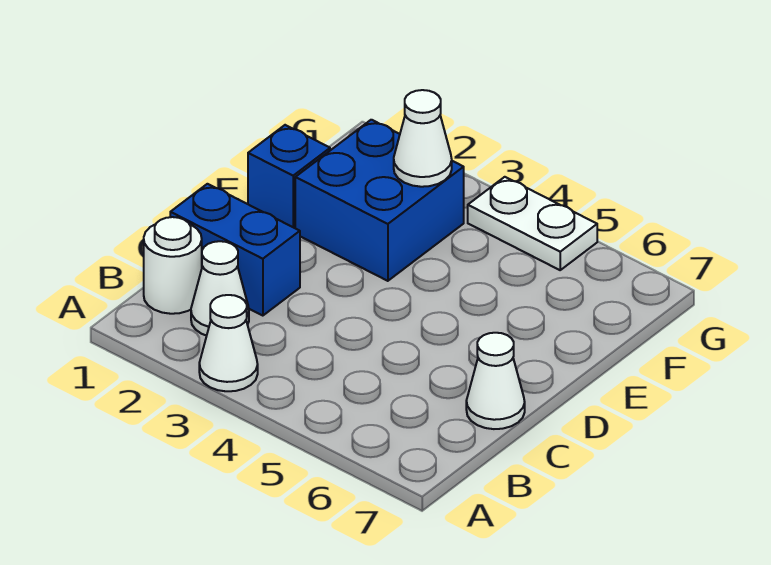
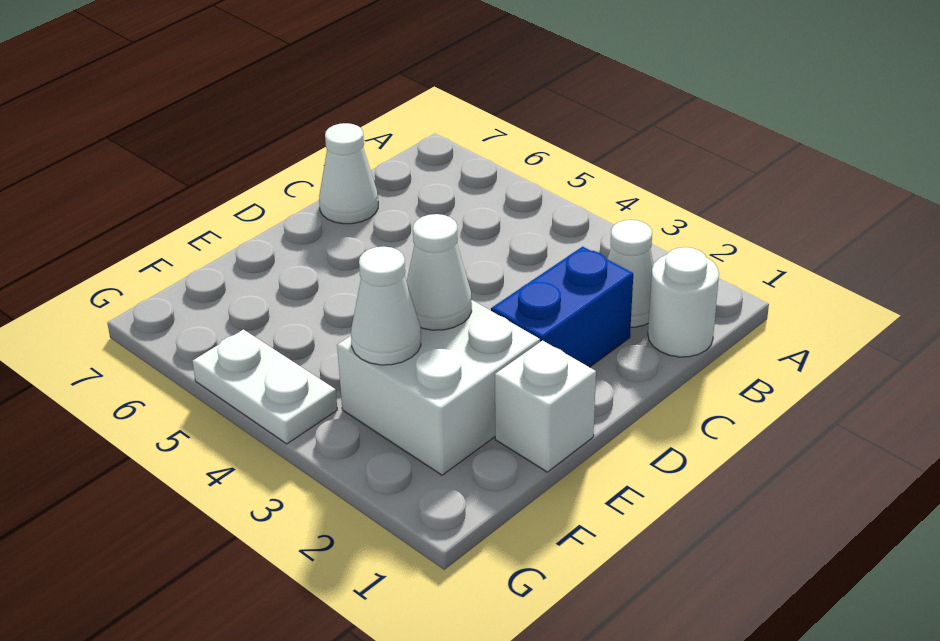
white cone A3 level 1 -> white cone E3 level 2
blue brick C1:C2 level 1 -> blue brick C2:D2 level 1
blue brick E1 level 1 -> white brick E1 level 1
blue brick E2:F3 level 1 -> white brick E2:F3 level 1

